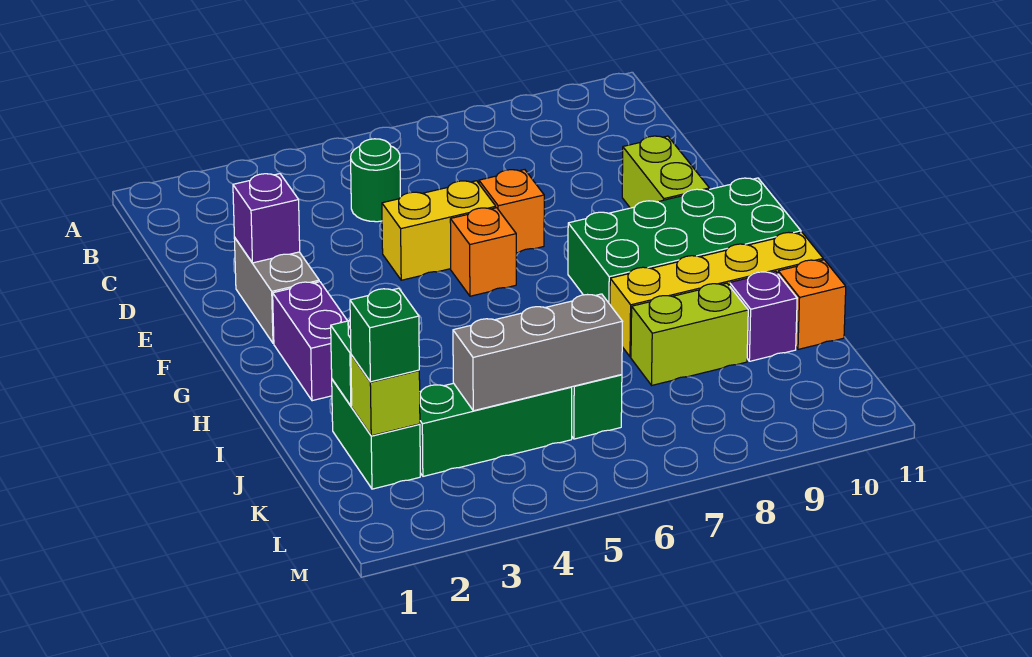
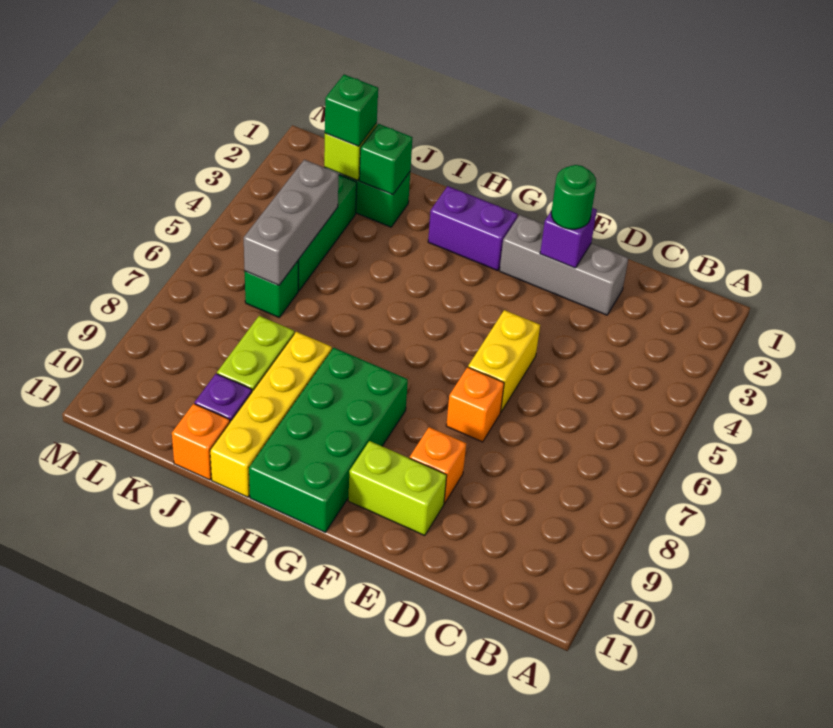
green round brick C5 level 1 -> green round brick E2 level 3
grey brick E2:F2 level 1 -> grey brick D2:F2 level 1
orange brick F6 level 1 -> orange brick E9 level 1

